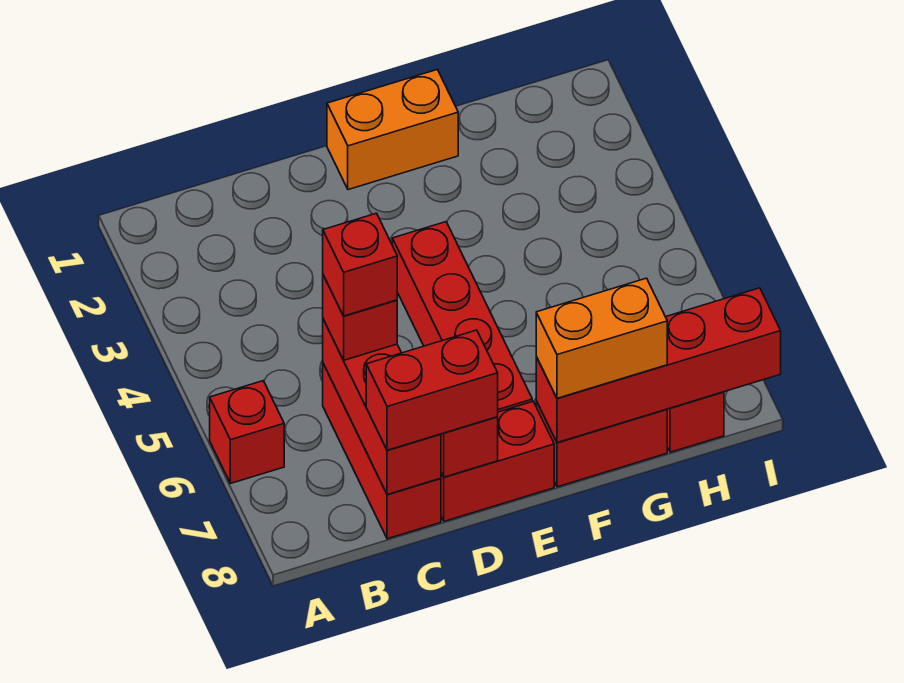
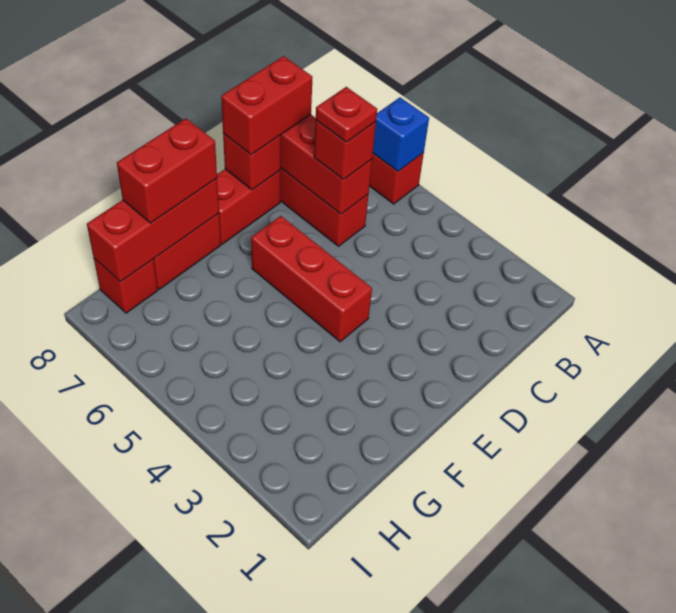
none -> blue brick A6 level 2
red brick C6 level 4 -> red plate C6 level 4
orange brick E1:F1 level 1 -> none
red brick E4:E7 level 1 -> red brick E4:E6 level 1
red brick F8:I8 level 2 -> red brick F8:H8 level 2
orange brick F8:G8 level 3 -> red brick F8:G8 level 3

